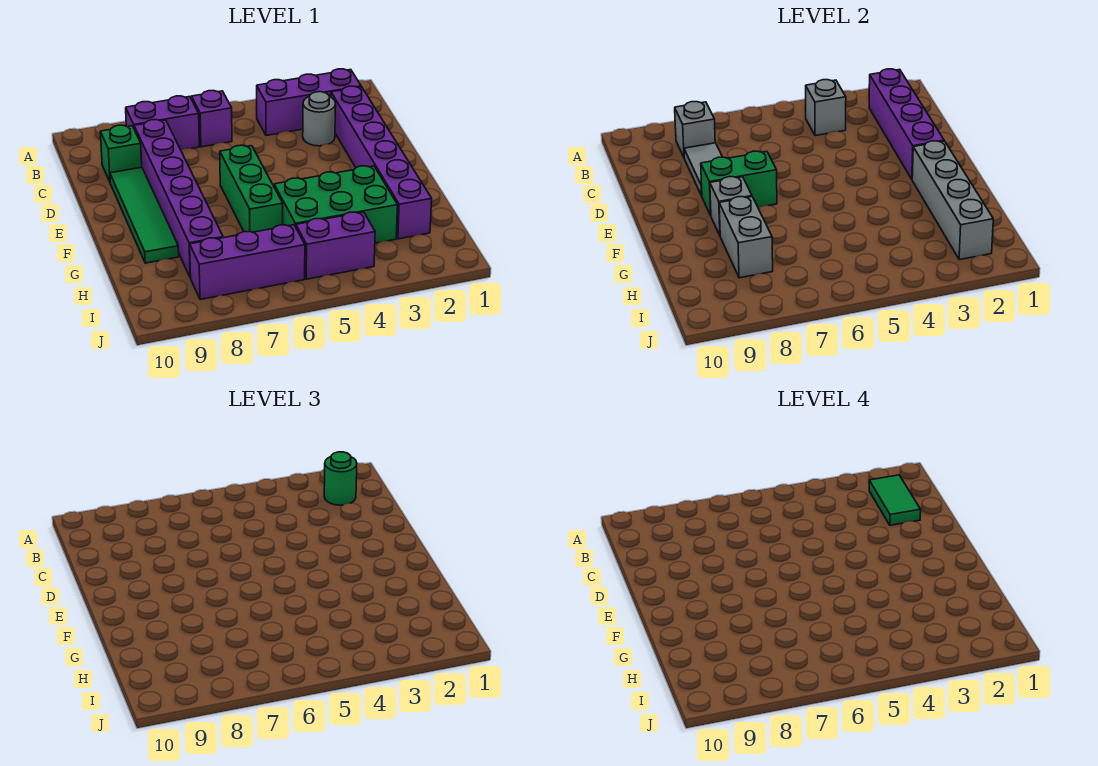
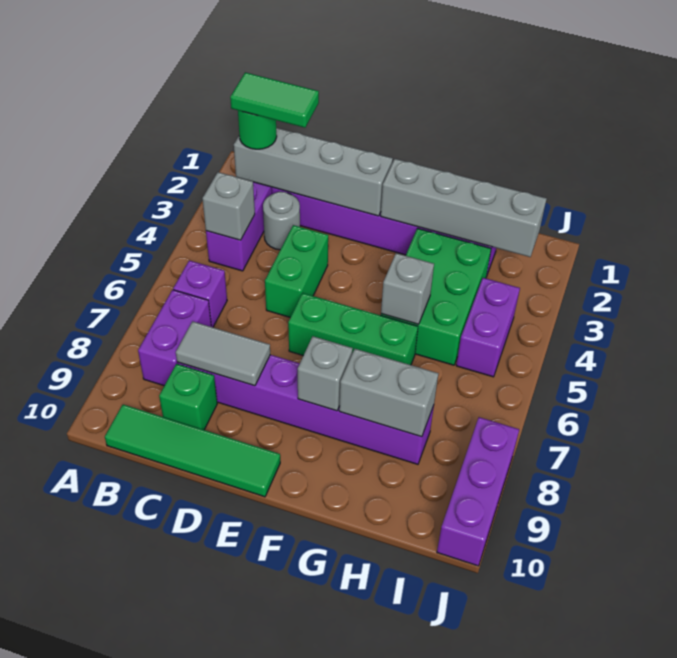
purple brick B2:E2 level 2 -> grey brick B2:E2 level 2
grey brick B8 level 2 -> grey brick G5 level 2
green tile D9:G9 level 1 -> green tile B10:E10 level 1
green brick E7:E8 level 2 -> green brick D4:D5 level 1
purple brick I6:I8 level 1 -> purple brick J8:J10 level 1

